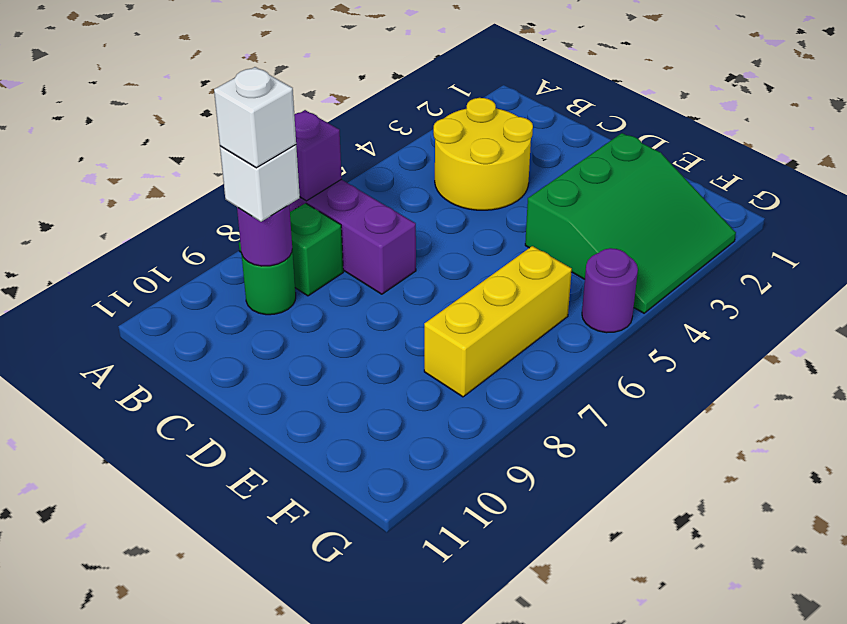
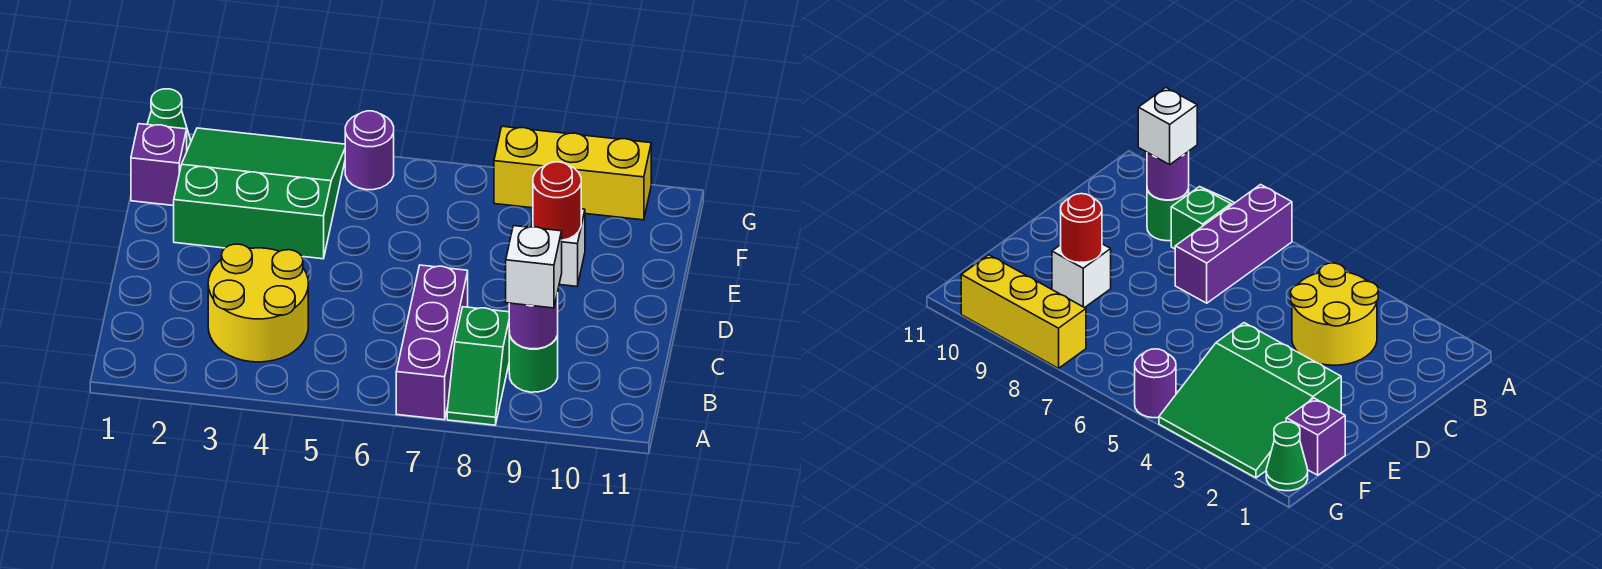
purple brick A7 level 2 -> purple brick F1 level 1
white brick B9 level 4 -> white brick E9 level 1
none -> red round brick E9 level 2
yellow brick F6:F8 level 1 -> yellow brick G8:G10 level 1
none -> green cone G1 level 1

